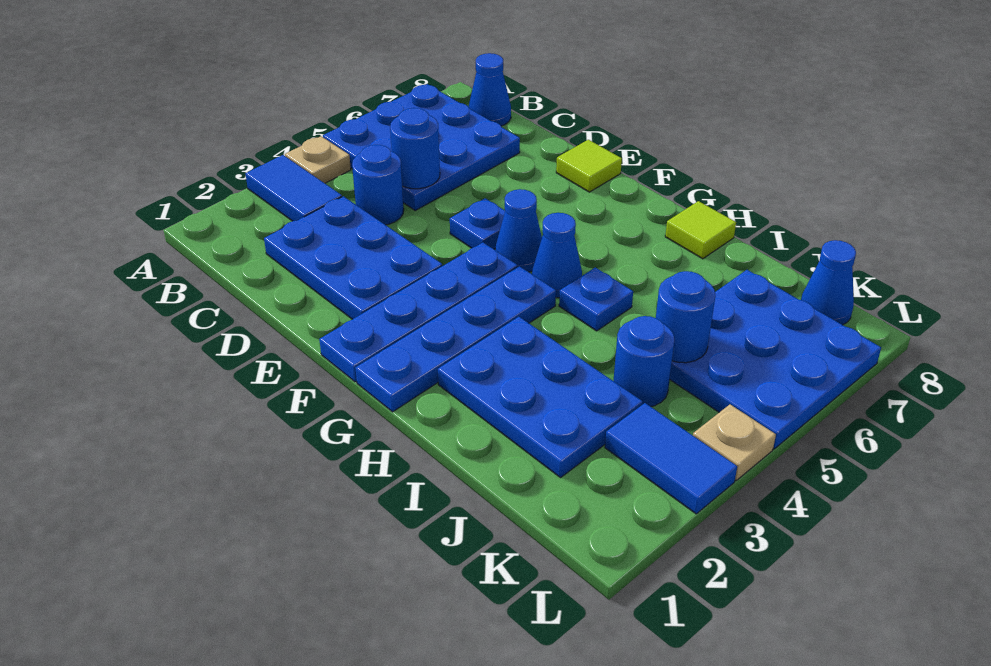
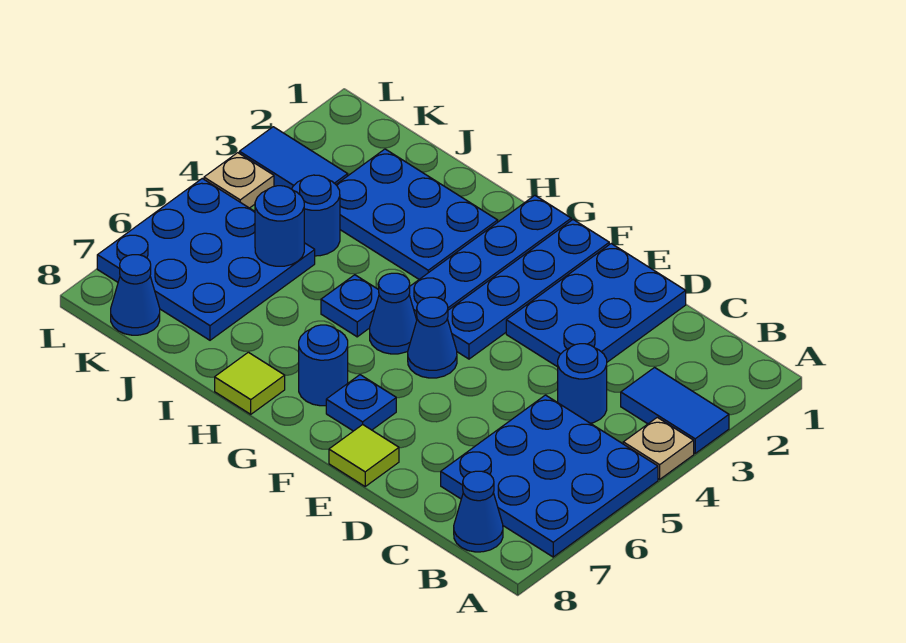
blue plate C2:E3 level 1 -> blue plate D1:E3 level 1
blue round brick C5 level 2 -> blue round brick G7 level 1
blue plate E5 level 1 -> blue plate F7 level 1

